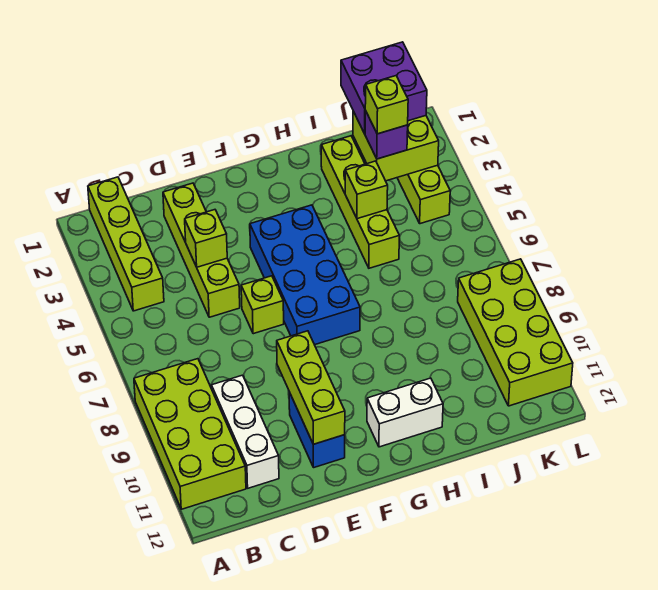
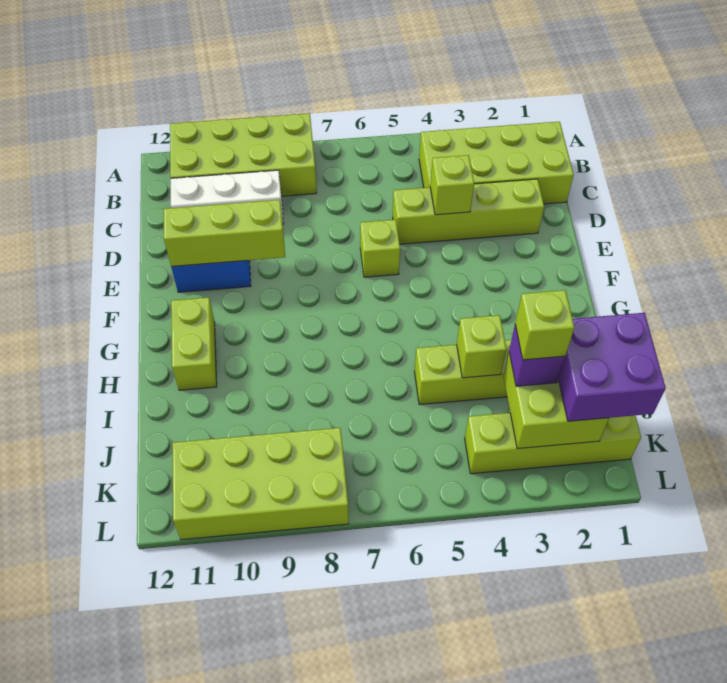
lime brick B1:B4 level 1 -> lime brick B1:C4 level 1
blue brick F4:G7 level 1 -> none
white brick G11:H11 level 1 -> lime brick G11:H11 level 1

